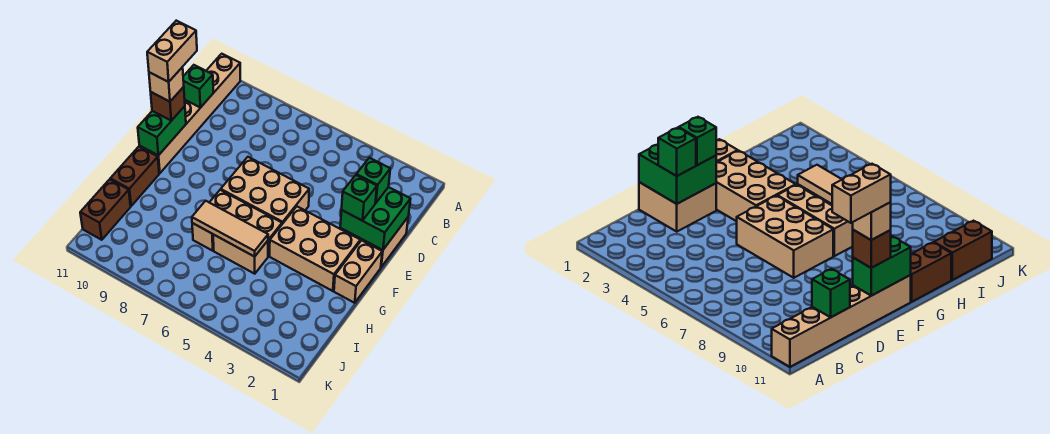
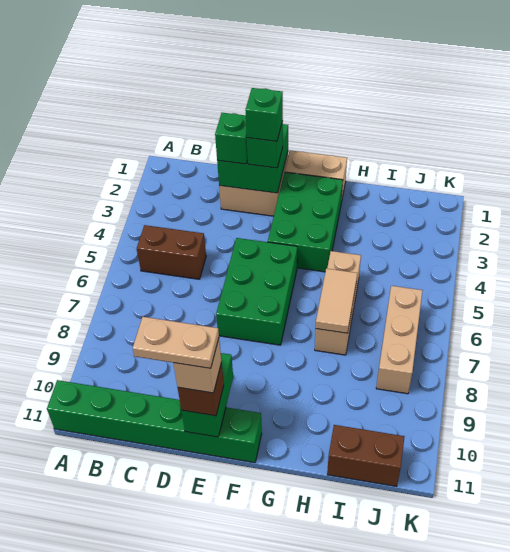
tan brick A11:F11 level 1 -> green brick A11:F11 level 1
green brick C11 level 2 -> green brick E2 level 4
tan brick D11:E11 level 5 -> tan plate D11:E11 level 5
tan brick E5:F7 level 1 -> green brick E5:F7 level 1
green brick E11:F11 level 2 -> green brick E10:E11 level 2
tan brick F2:G4 level 1 -> green brick F2:G4 level 1
tan brick G5:G7 level 1 -> tan brick J6:J8 level 1
brown brick G11:H11 level 1 -> brown brick B5:C5 level 1
tan tile H5:H7 level 2 -> tan tile H6:H7 level 2

